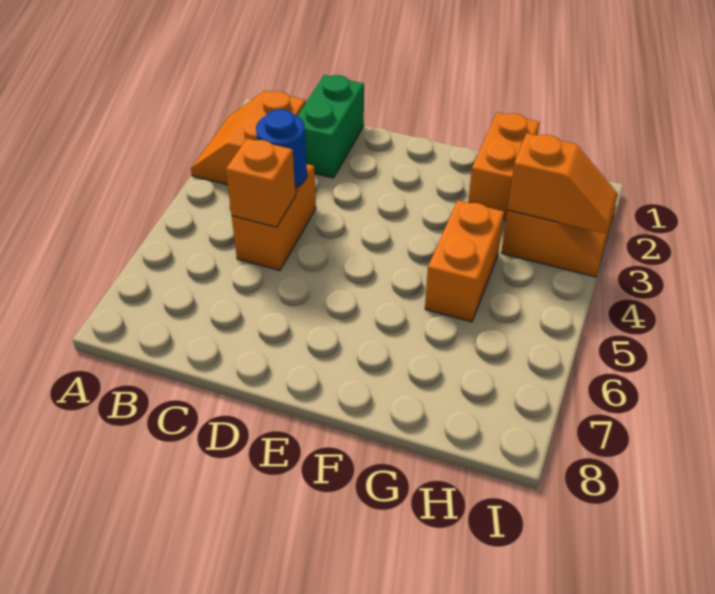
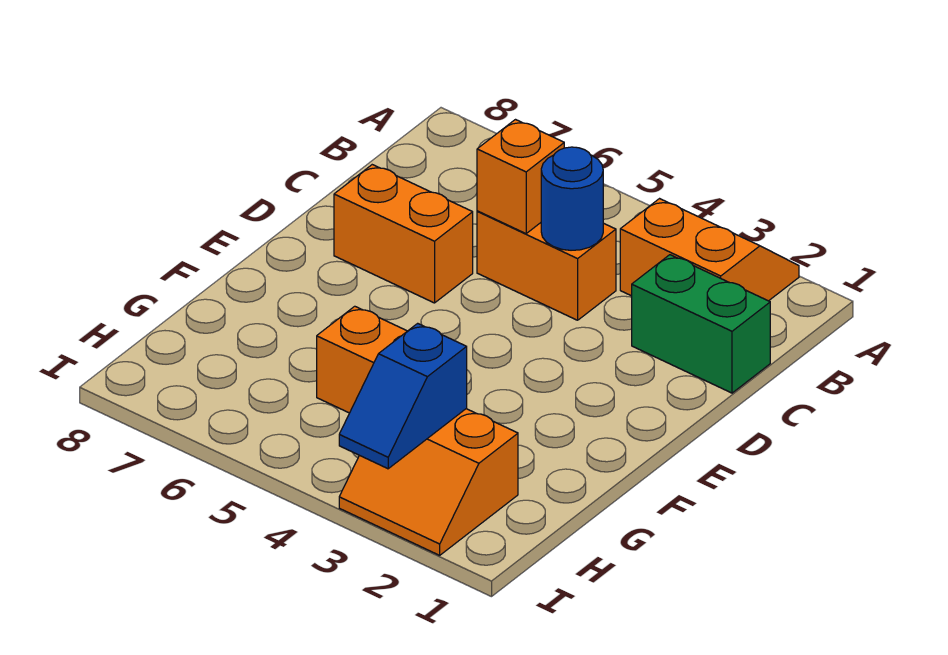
orange brick G1:G2 level 1 -> orange brick D6:D7 level 1
orange slope H3:I3 level 2 top H -> blue slope H3:I3 level 2 top H

